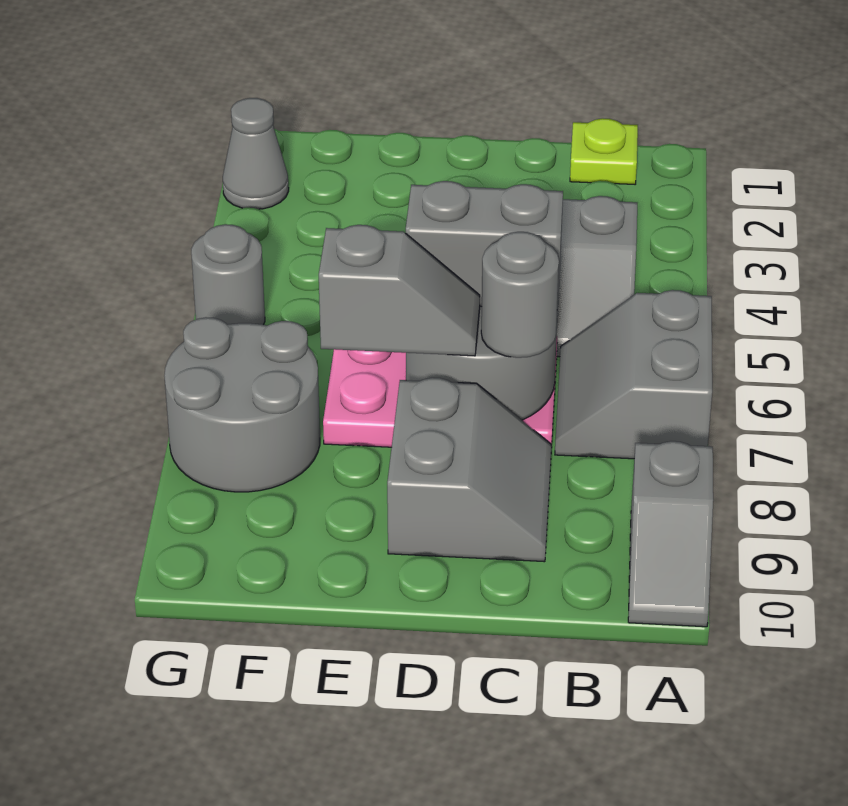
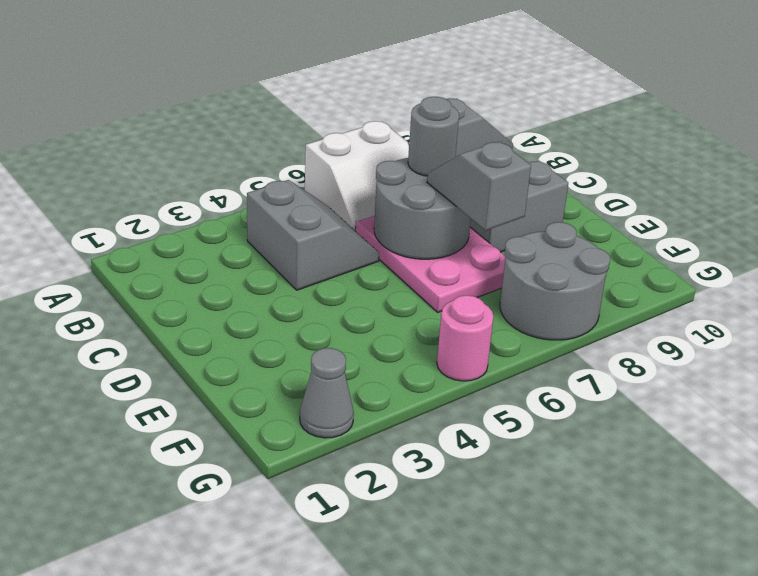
grey slope A6:B7 level 1 top A -> white slope A6:B7 level 1 top A
lime plate B1 level 1 -> none
grey brick C6:D6 level 3 -> none
grey round brick G5 level 1 -> pink round brick G5 level 1

